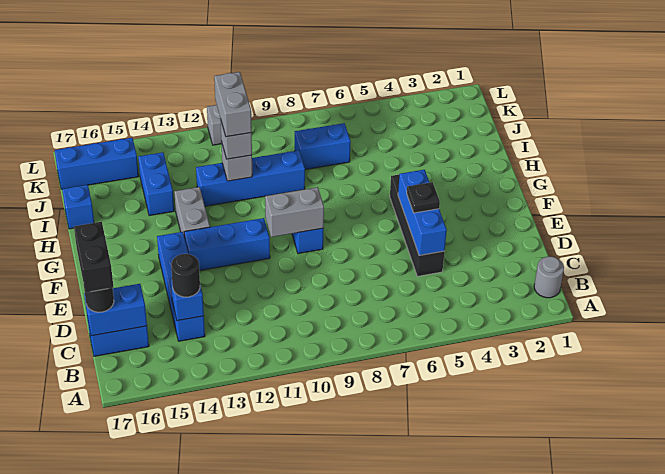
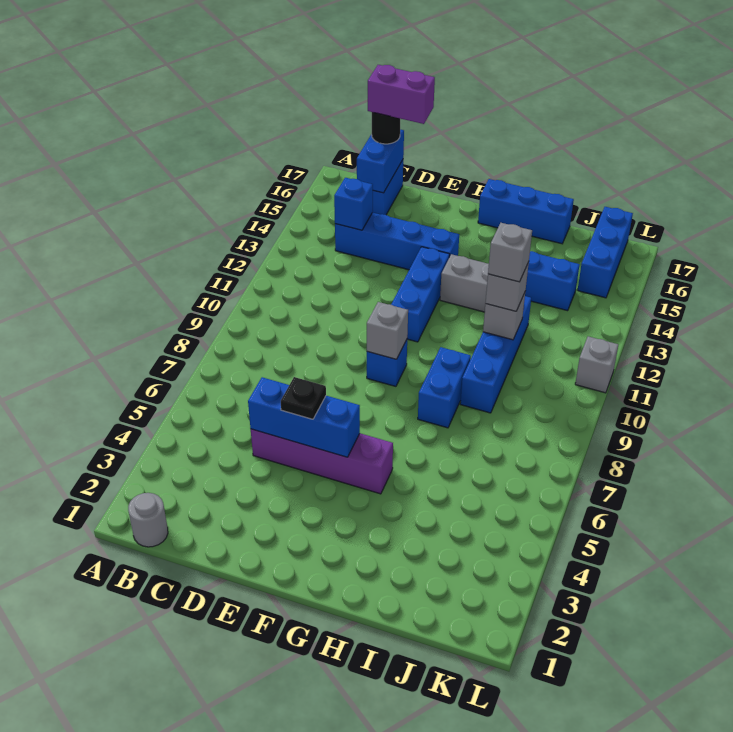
black round brick C14 level 3 -> none
black brick C17:D17 level 4 -> purple brick C17:D17 level 4
black brick D5:G5 level 1 -> purple brick D5:G5 level 1
grey brick F9:F10 level 2 -> grey brick F9 level 2
grey brick I11:J11 level 4 -> grey brick I11 level 4
blue brick I17 level 1 -> blue brick G17:I17 level 1
blue brick J7:J8 level 1 -> blue brick H8:H9 level 1

